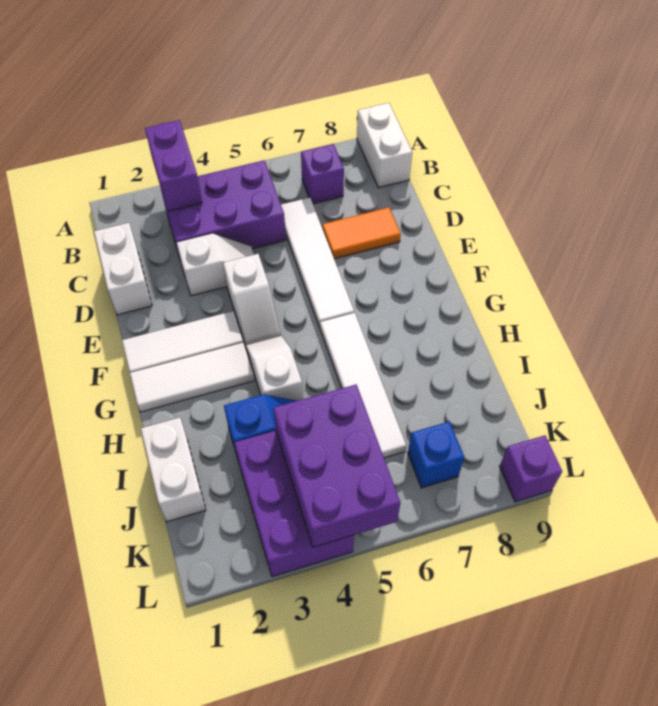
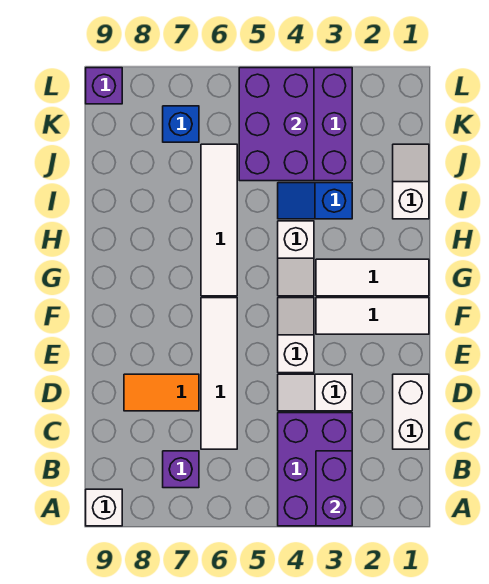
white brick A9:B9 level 1 -> white brick A9 level 1
purple brick B3:C5 level 1 -> purple brick A3:C4 level 1
white brick I1:J1 level 1 -> white slope I1:J1 level 1 top I

